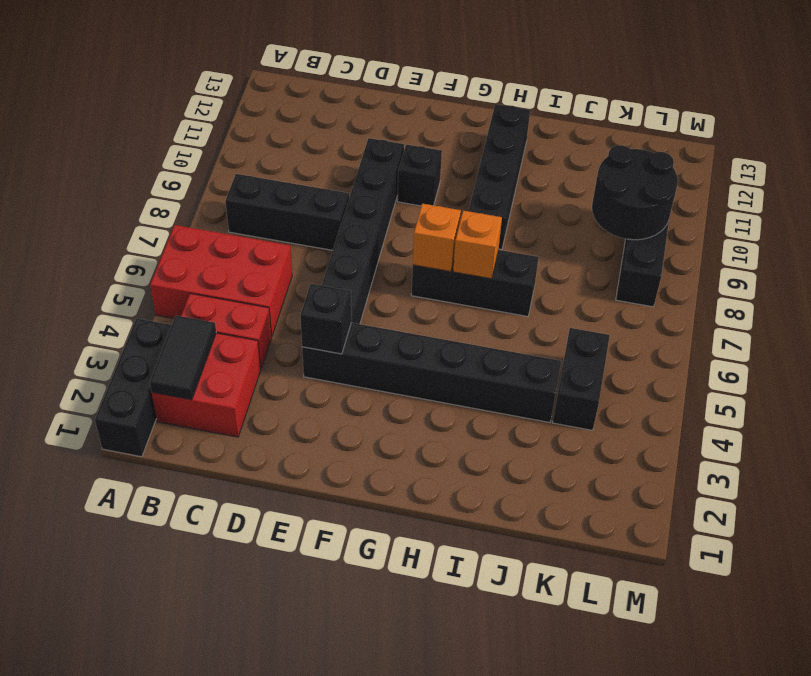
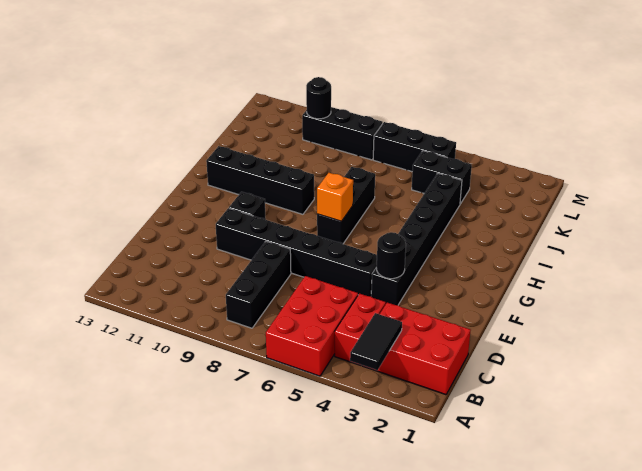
black brick A1:A3 level 1 -> black brick L5:L7 level 1
red brick B2:C3 level 1 -> red brick B1:C3 level 1
black tile B2:B3 level 2 -> black tile A3:B3 level 2
black brick E4 level 2 -> black round brick E4 level 2
orange brick H7 level 2 -> none
black round brick K9:L10 level 2 -> black round brick L10 level 2

